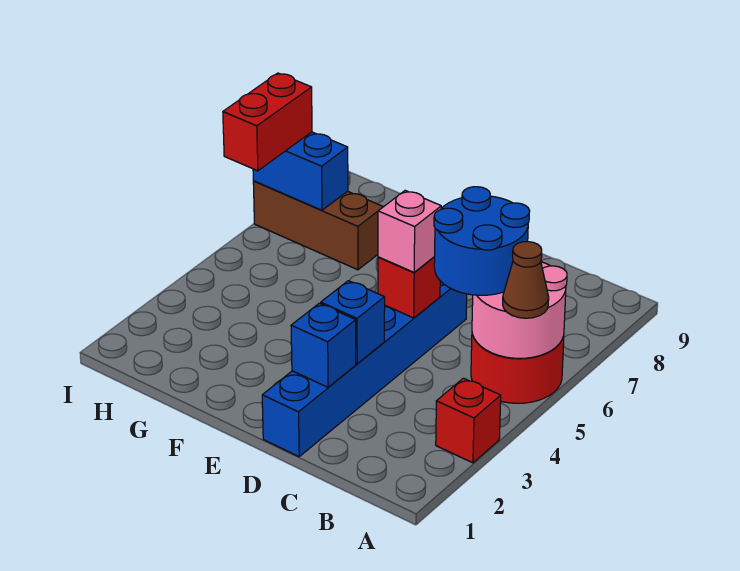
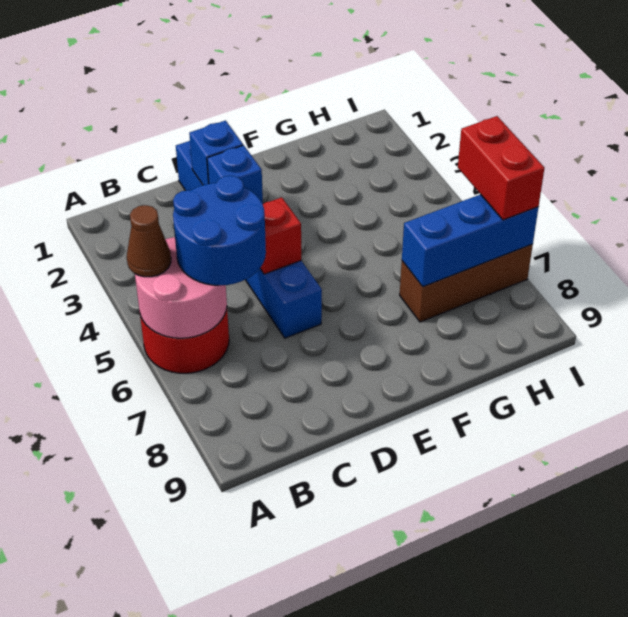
red brick A3 level 1 -> none
pink brick D5 level 3 -> none
blue brick H7:I7 level 2 -> blue brick G7:I7 level 2

